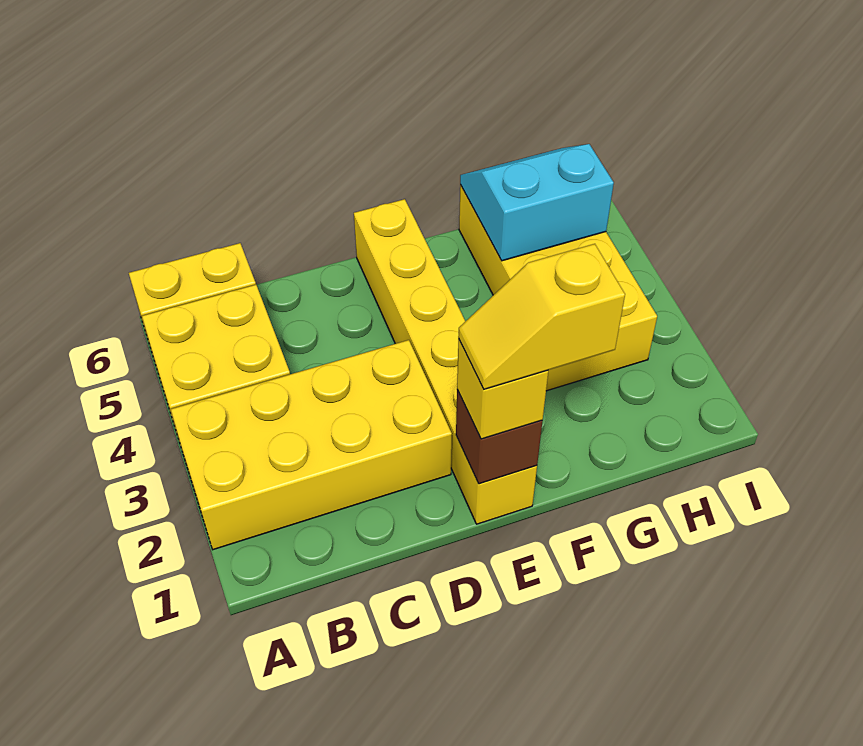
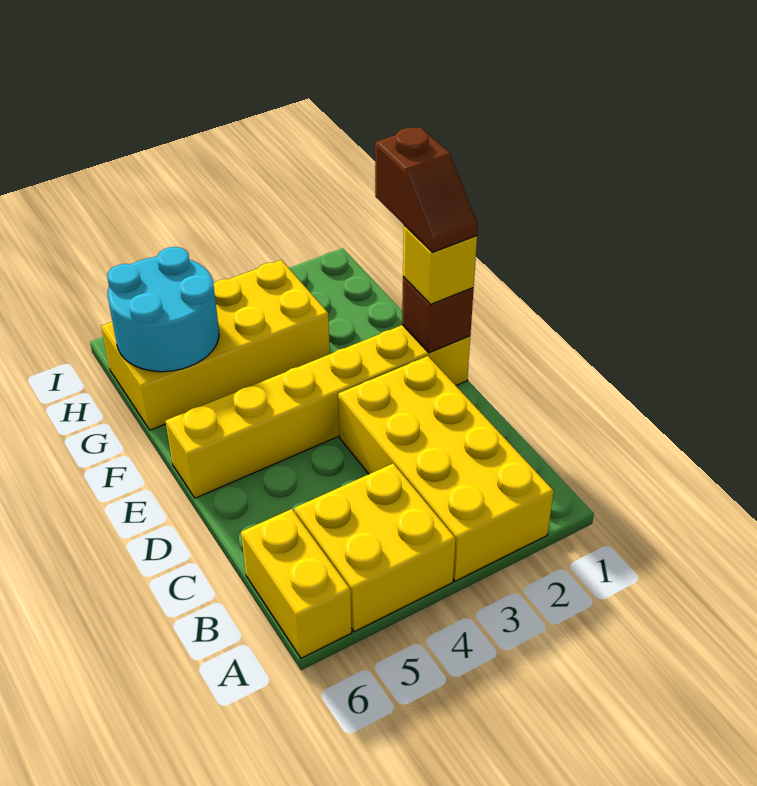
yellow slope E1:F1 level 4 top F -> brown slope E1:F1 level 4 top F
cyan slope G5:H6 level 2 top 5 -> cyan round brick G5:H6 level 2

